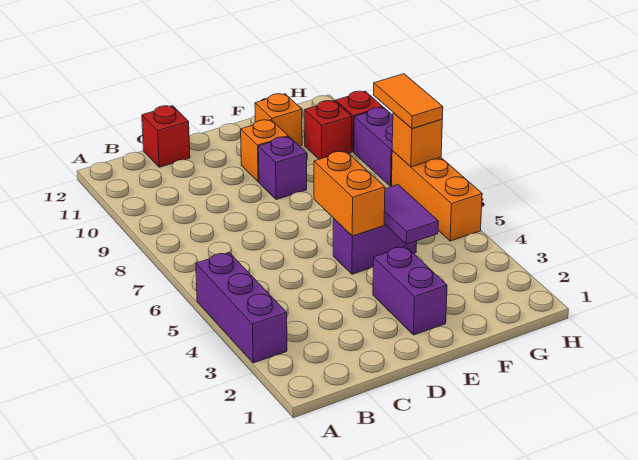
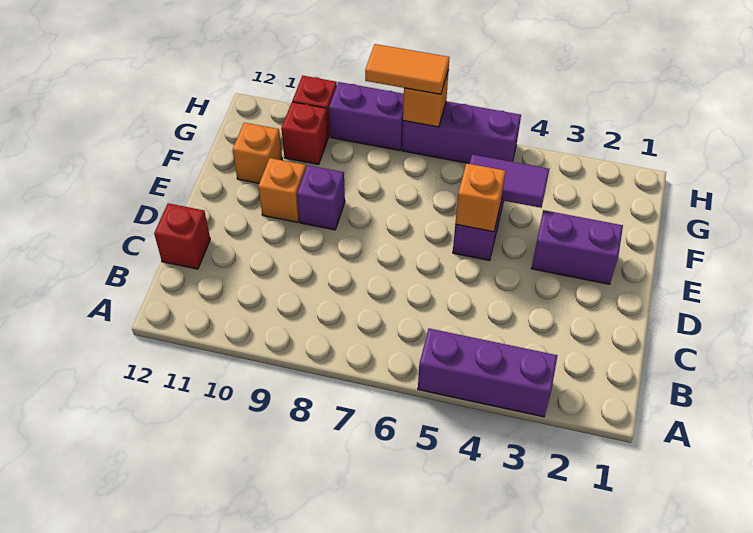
orange brick E5:E6 level 2 -> orange brick E5 level 2
orange brick H5:H7 level 1 -> purple brick H5:H7 level 1

